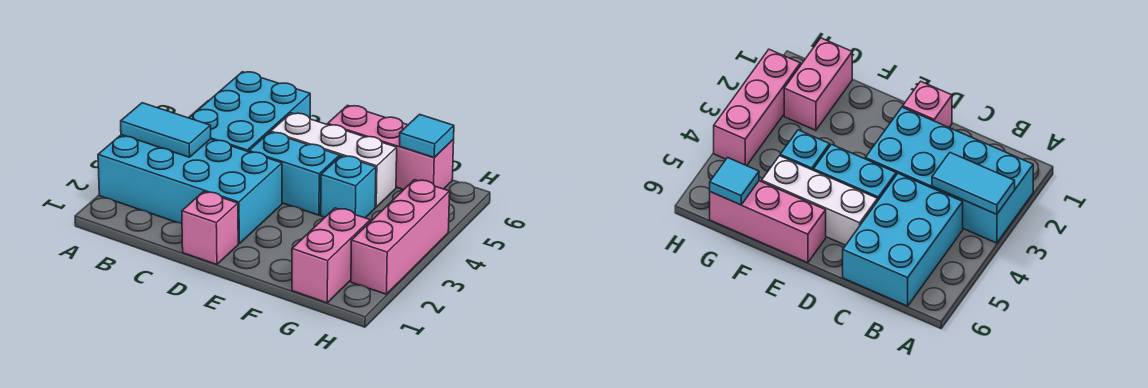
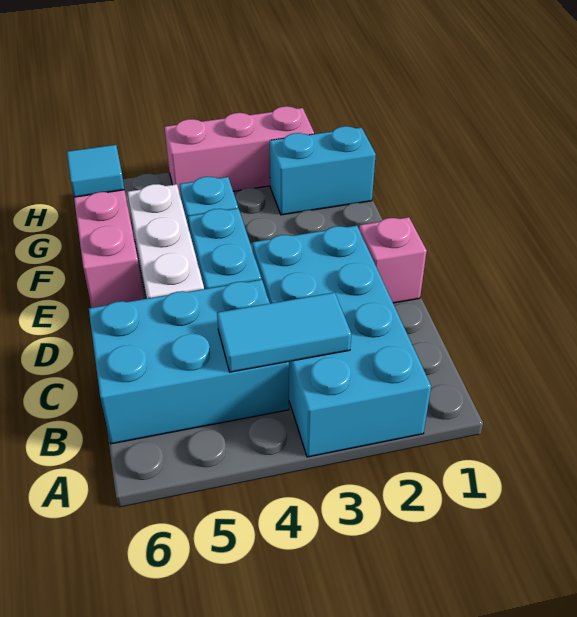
cyan tile A3:B3 level 2 -> cyan tile B3:B4 level 2
pink brick G1:G2 level 1 -> cyan brick G1:G2 level 1

